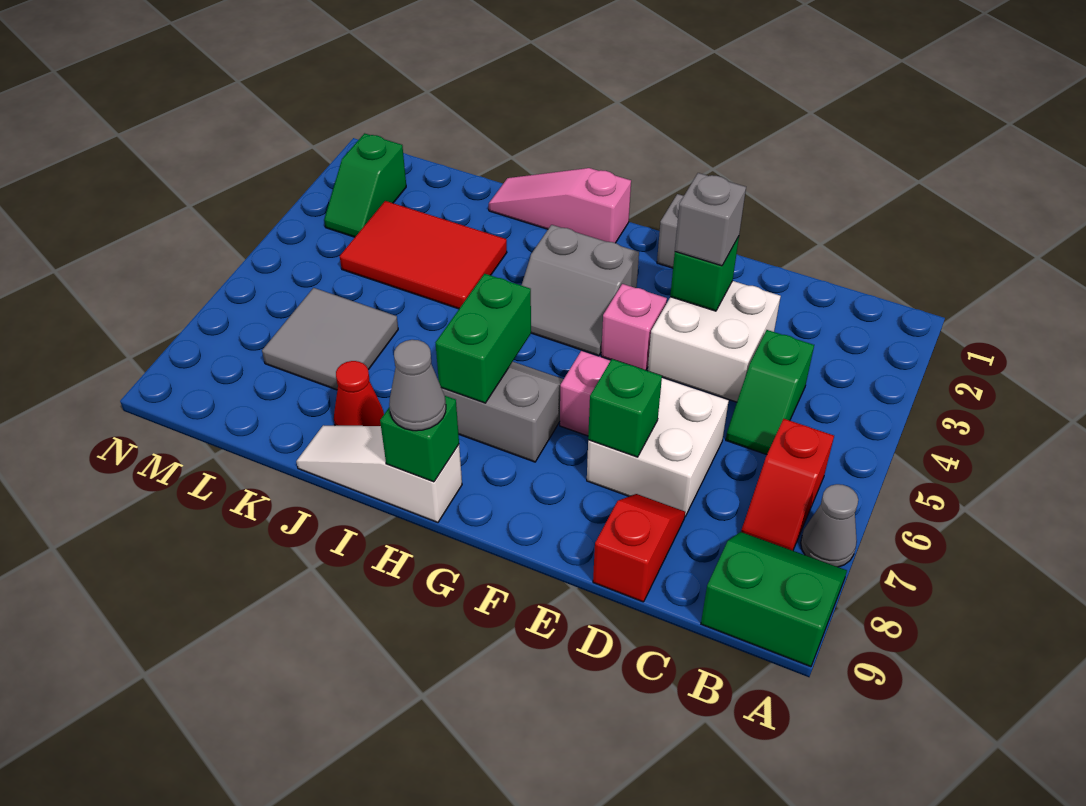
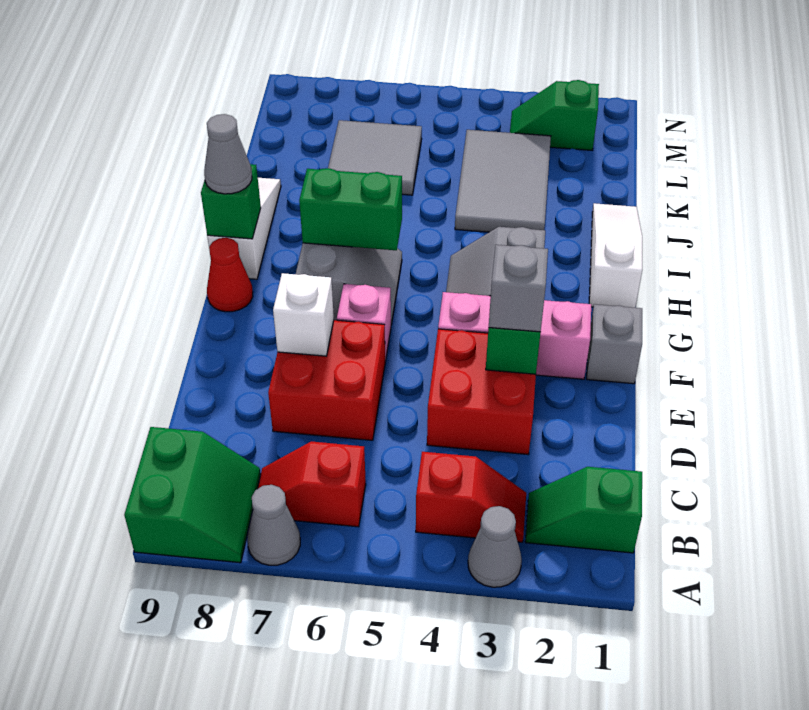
none -> grey cone A3 level 1
green slope C4:C5 level 1 top 4 -> green slope B1:B2 level 1 top 1
white brick D3:E4 level 1 -> red brick D3:E4 level 1
white brick D6:E7 level 1 -> red brick D6:E7 level 1
red slope D8:D9 level 1 top 9 -> red slope B3:B4 level 1 top 4
green brick E7 level 2 -> white brick E7 level 2
pink brick F4 level 1 -> pink brick F2:F4 level 1
pink slope H1:J1 level 1 top H -> white slope H1:J1 level 1 top H
red tile J3:L4 level 1 -> grey tile J3:L4 level 1
red cone J8 level 1 -> red cone G9 level 1

